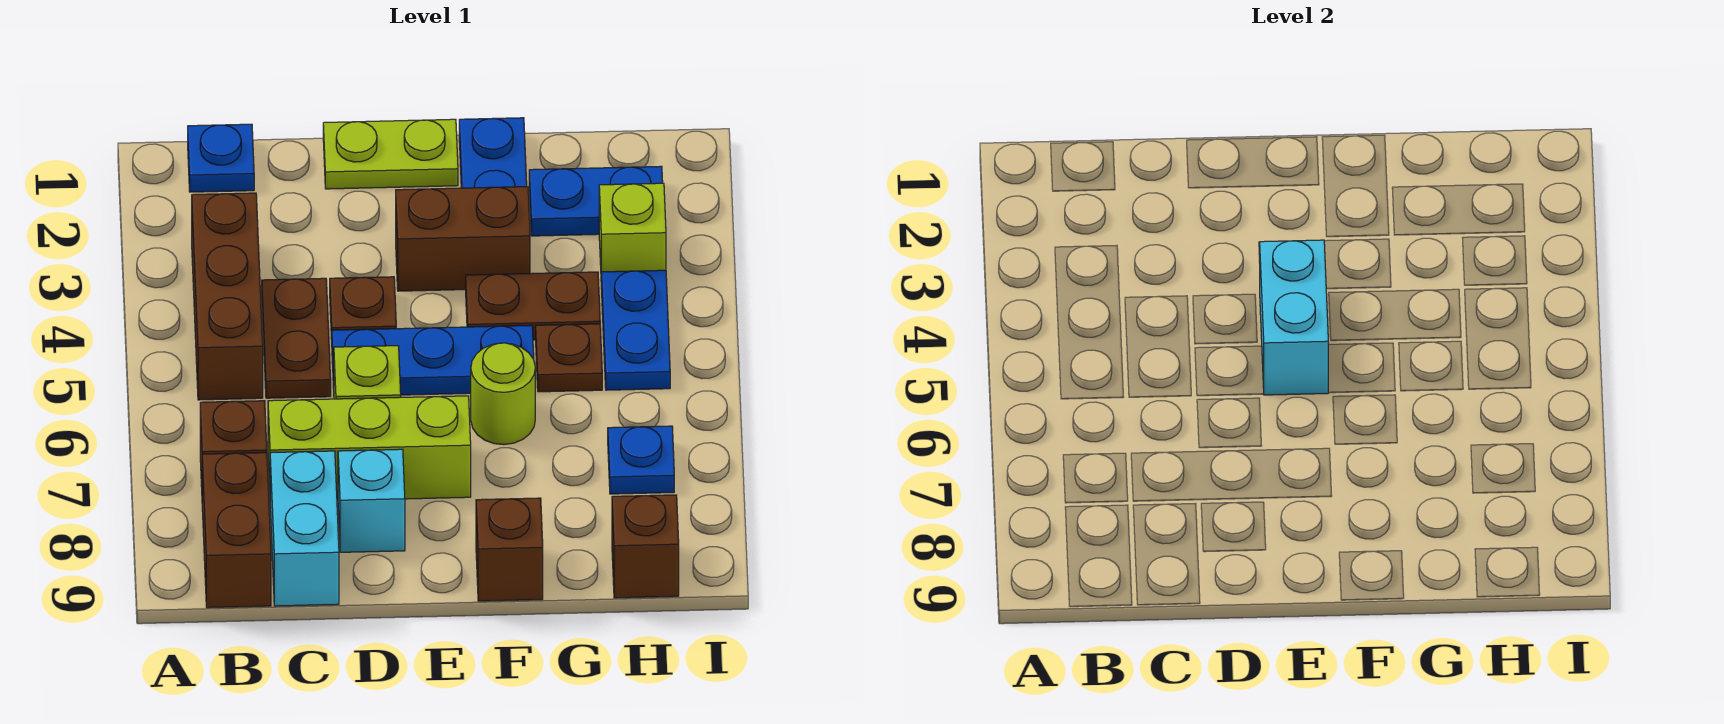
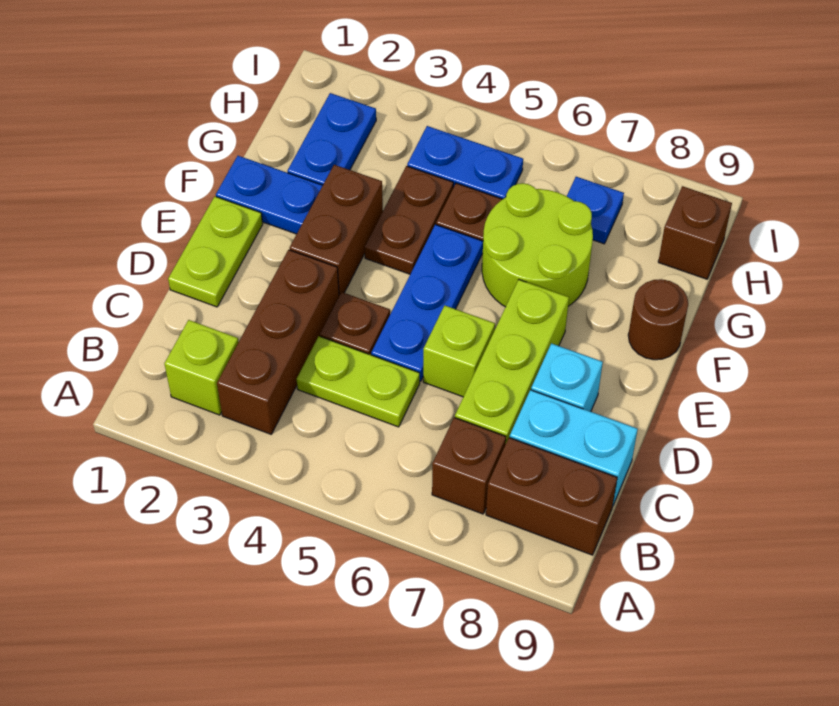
blue plate B1 level 1 -> none
brown brick B3:B5 level 1 -> brown brick B3:D3 level 1
brown plate C4:C5 level 1 -> lime plate C4:C5 level 1
cyan brick E4:E5 level 2 -> none
lime round brick F6 level 1 -> lime round brick F6:G7 level 1
brown brick F9 level 1 -> brown round brick F9 level 1
lime brick H3 level 1 -> lime brick B2 level 1

